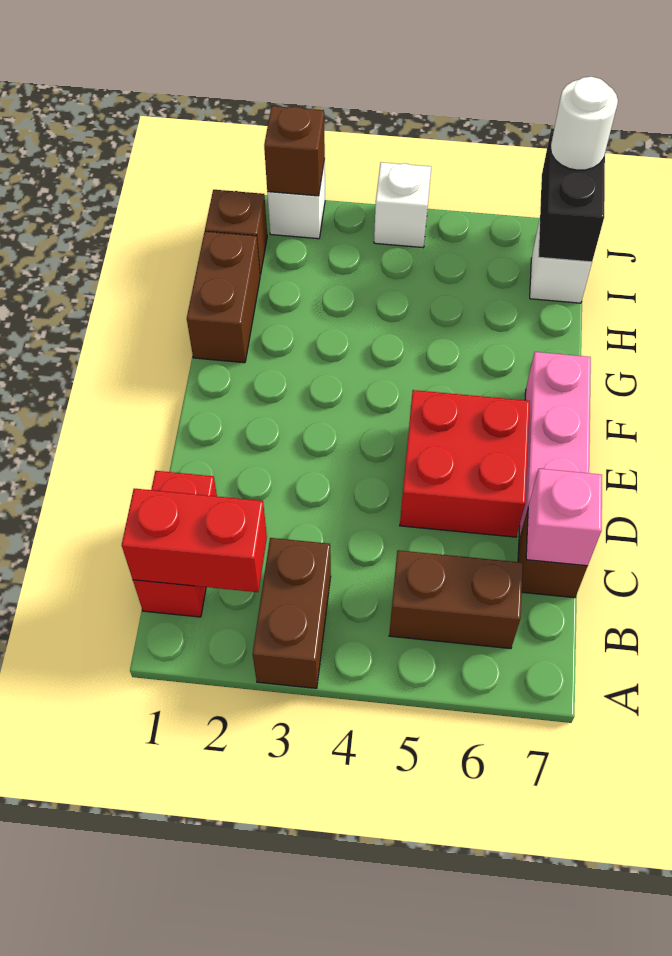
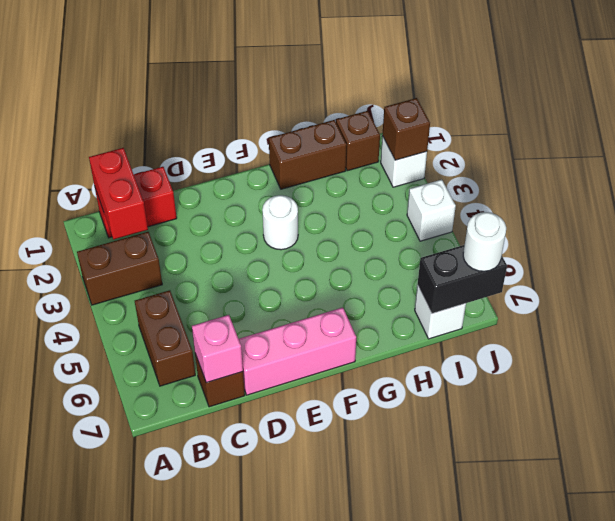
red brick D5:E6 level 1 -> none
none -> white round brick F3 level 1

